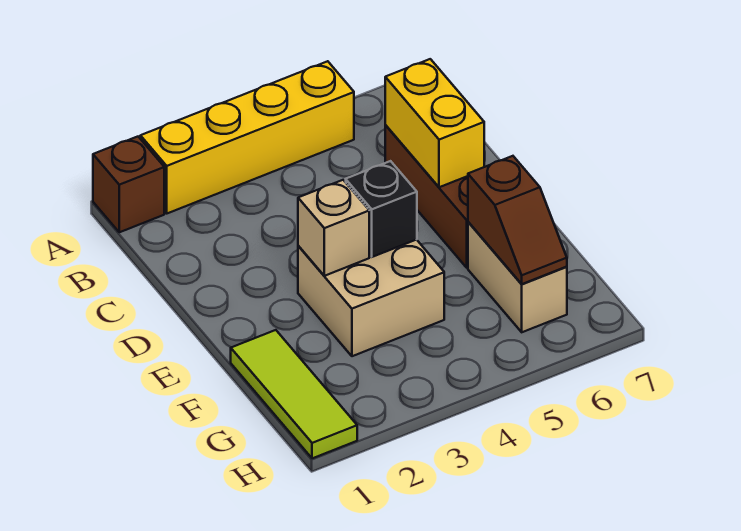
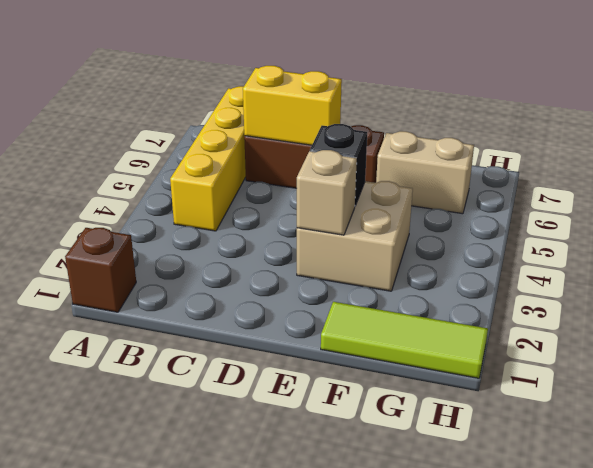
yellow brick A2:A5 level 1 -> yellow brick B4:B7 level 1
brown slope F6:G6 level 2 top F -> none

